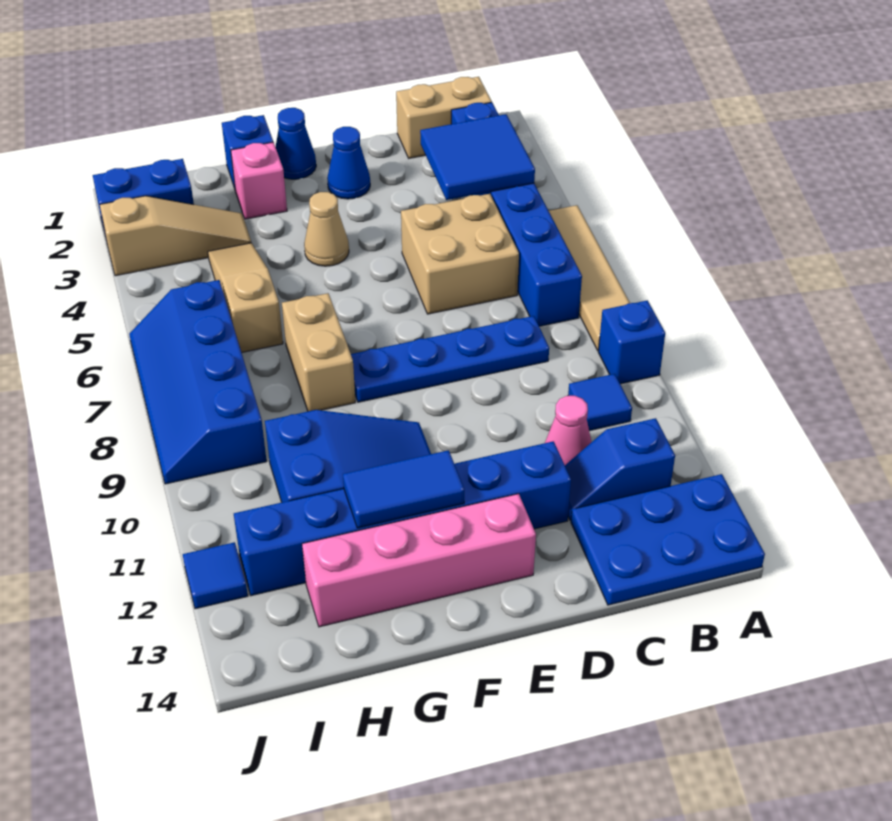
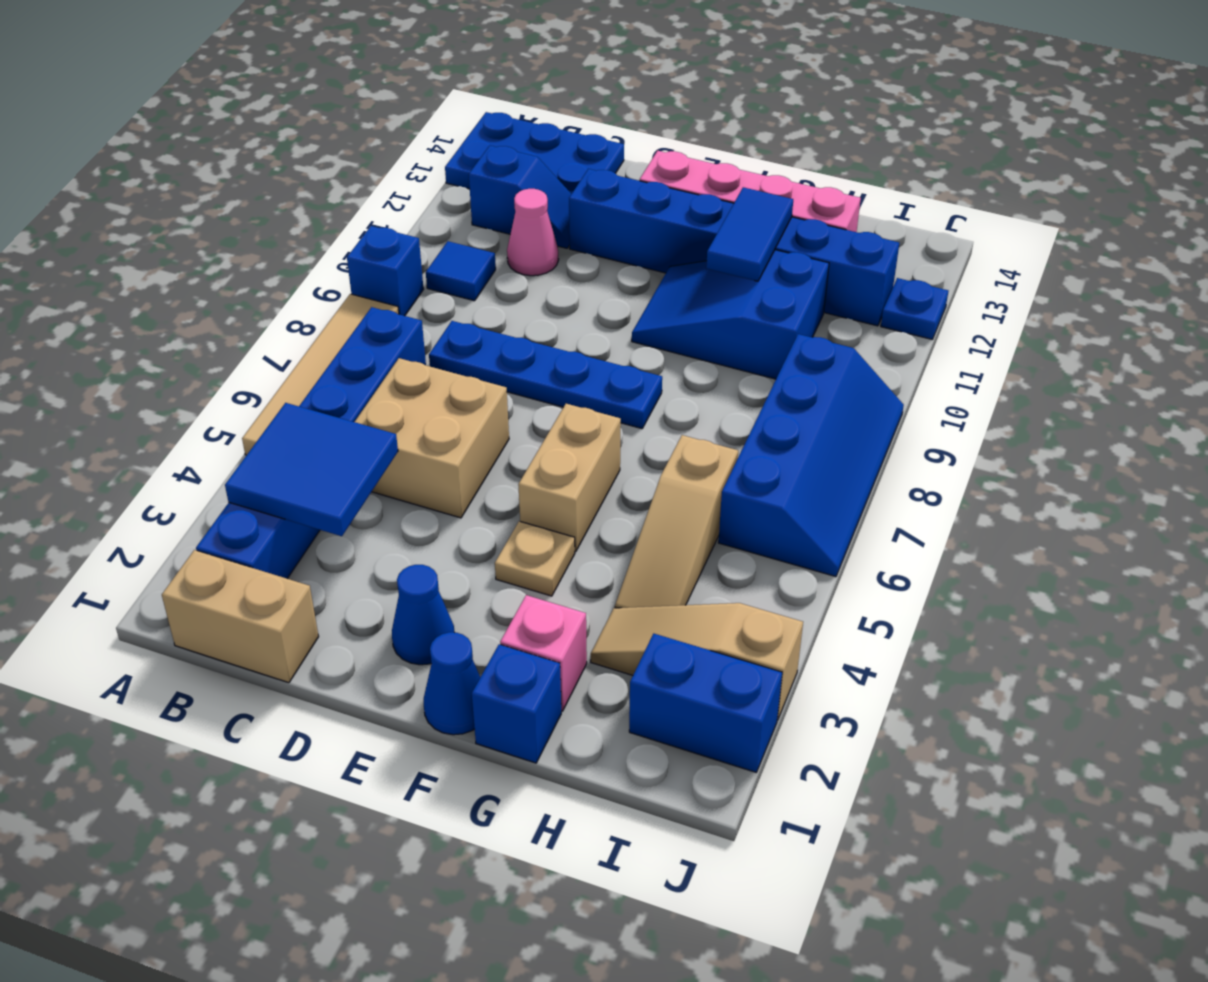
tan cone F4 level 1 -> tan plate F4 level 1
blue tile F12:G12 level 2 -> blue tile G11:G12 level 2
tan brick G7:G8 level 1 -> tan brick F5:F6 level 1
blue tile J12 level 1 -> blue plate J12 level 1

